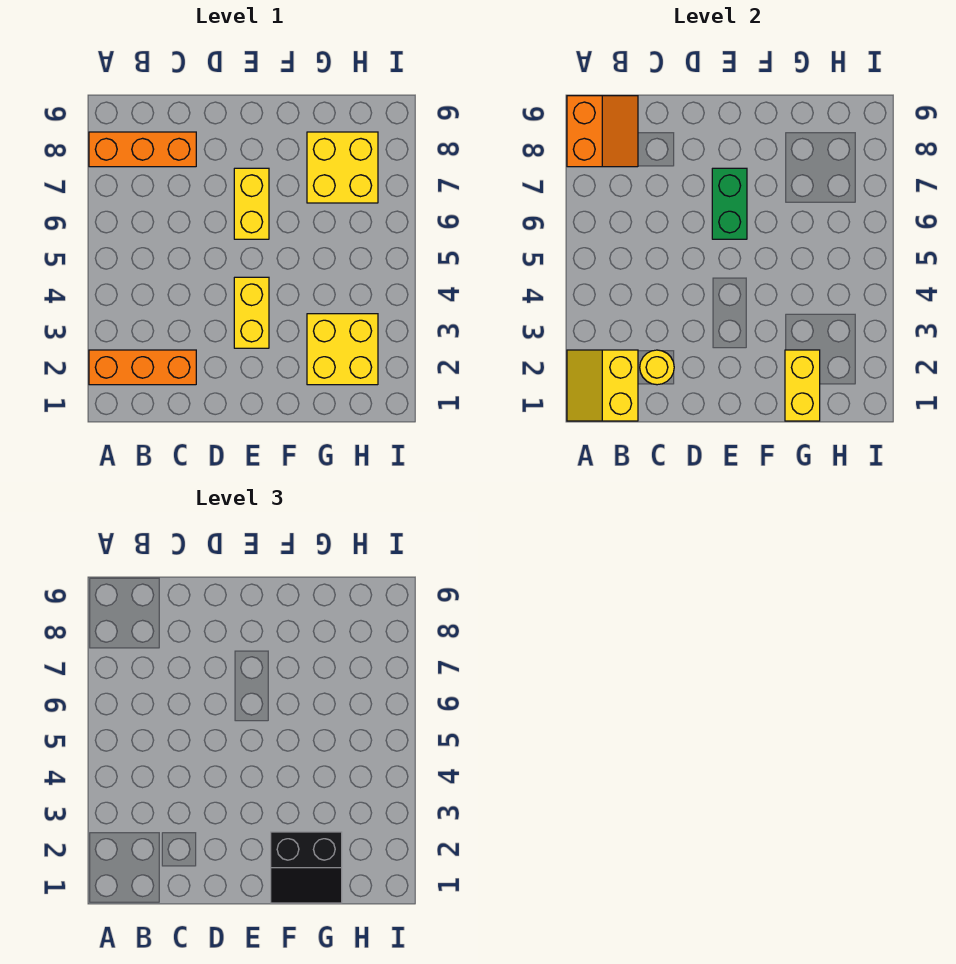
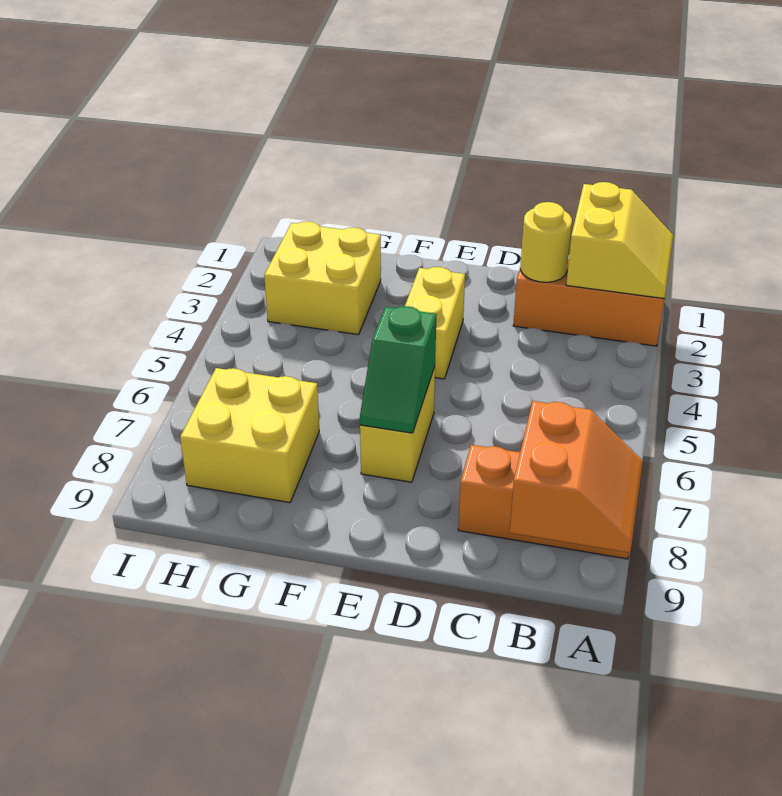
orange slope A8:B9 level 2 top A -> orange slope A8:B9 level 2 top B
green brick E6:E7 level 2 -> green slope E6:E7 level 2 top 6
black slope F1:G2 level 3 top 2 -> none
yellow brick G1:G2 level 2 -> none

